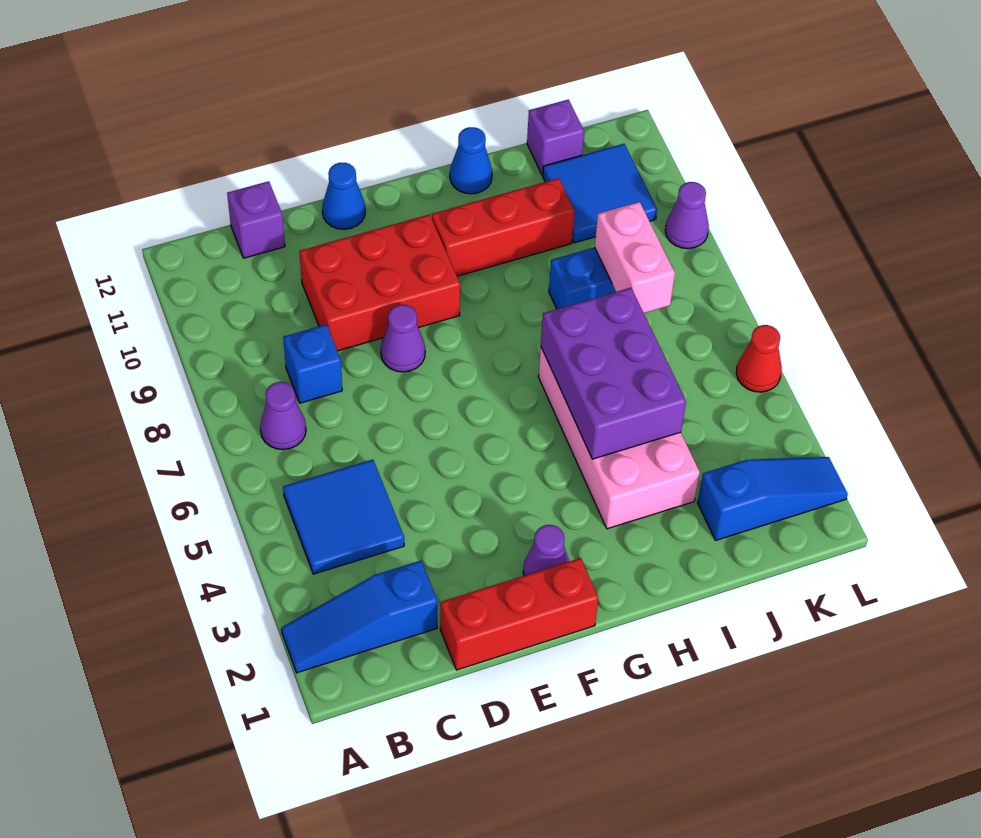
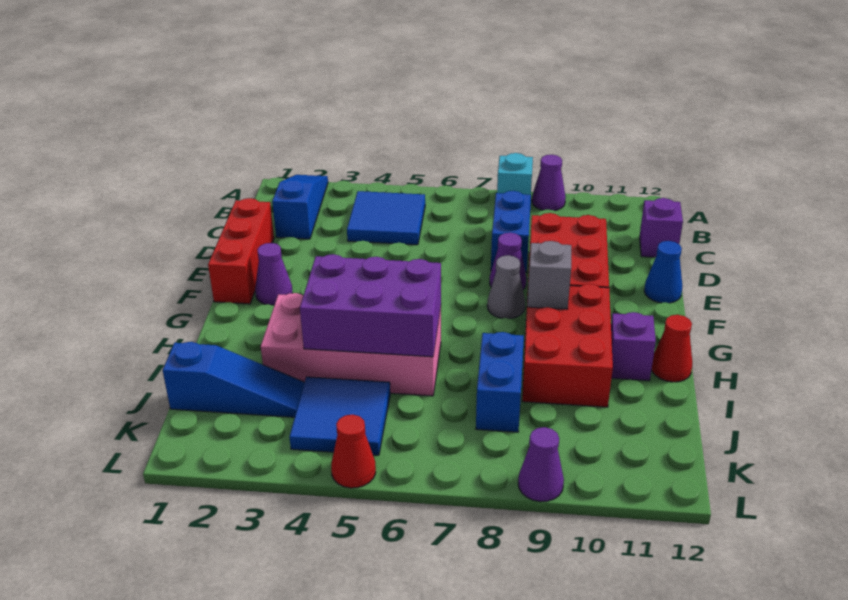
none -> cyan brick A8 level 1
purple cone B7 level 1 -> purple cone A9 level 1
blue brick C8 level 1 -> blue brick C8:D8 level 1
none -> grey cone F8 level 1
none -> grey brick G9 level 2
red brick G10:I10 level 1 -> red brick G9:I10 level 1
blue cone H12 level 1 -> red cone H12 level 1
blue slope J2:L2 level 1 top J -> blue slope J1:J3 level 1 top 1
pink brick J7:J8 level 2 -> none
blue tile J10:K11 level 1 -> blue tile J4:K5 level 1
purple brick J12 level 1 -> purple brick H11 level 1

